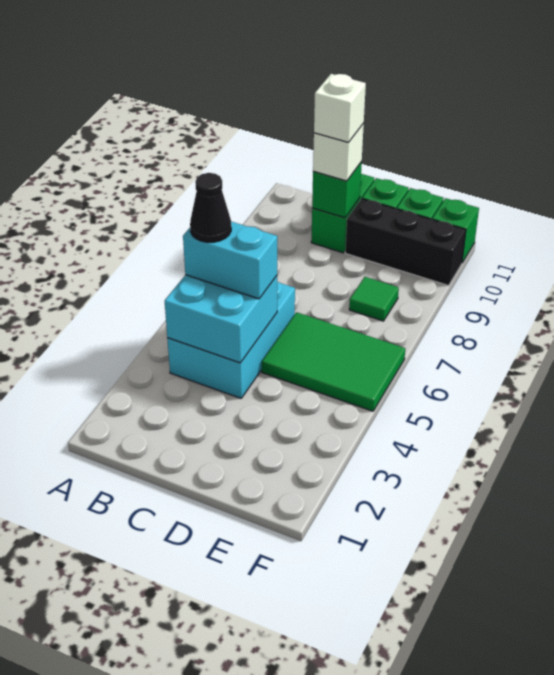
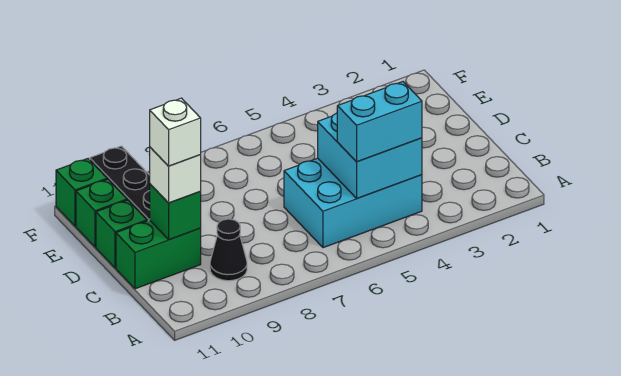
cyan brick B5:C5 level 3 -> cyan brick B4:B5 level 3
black cone B5 level 4 -> black cone B9 level 1
green tile D5:F6 level 1 -> none
green tile E8 level 1 -> none

